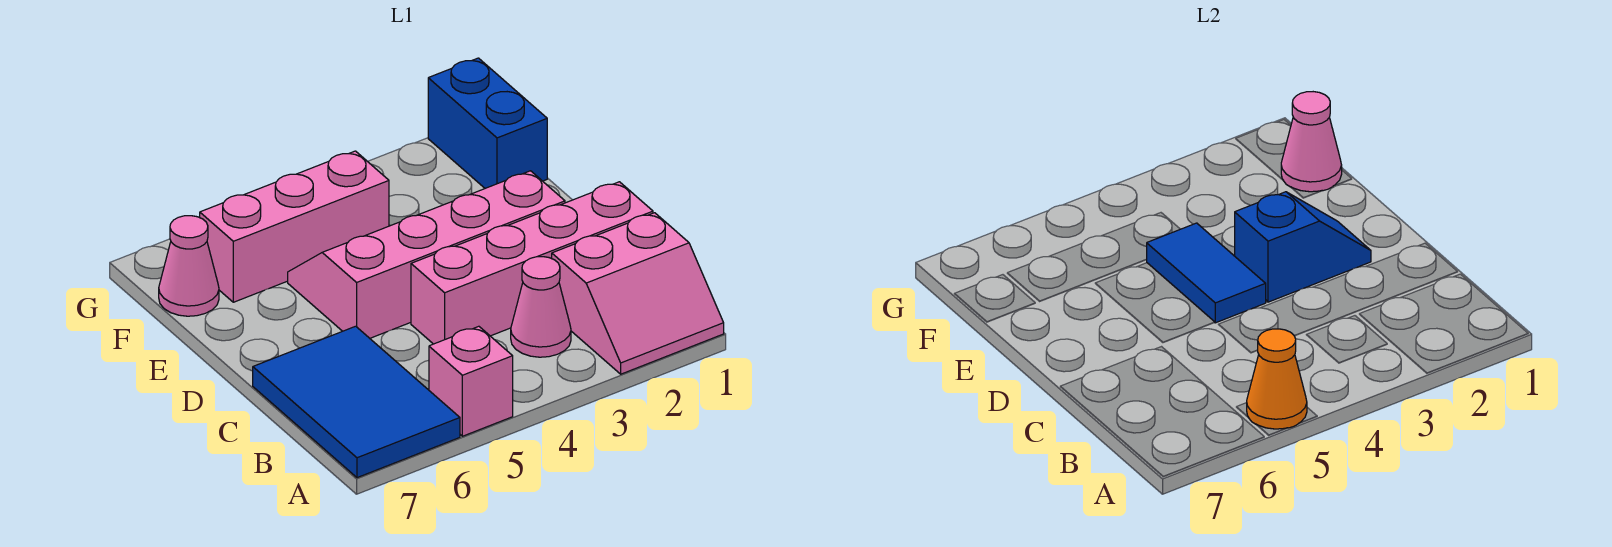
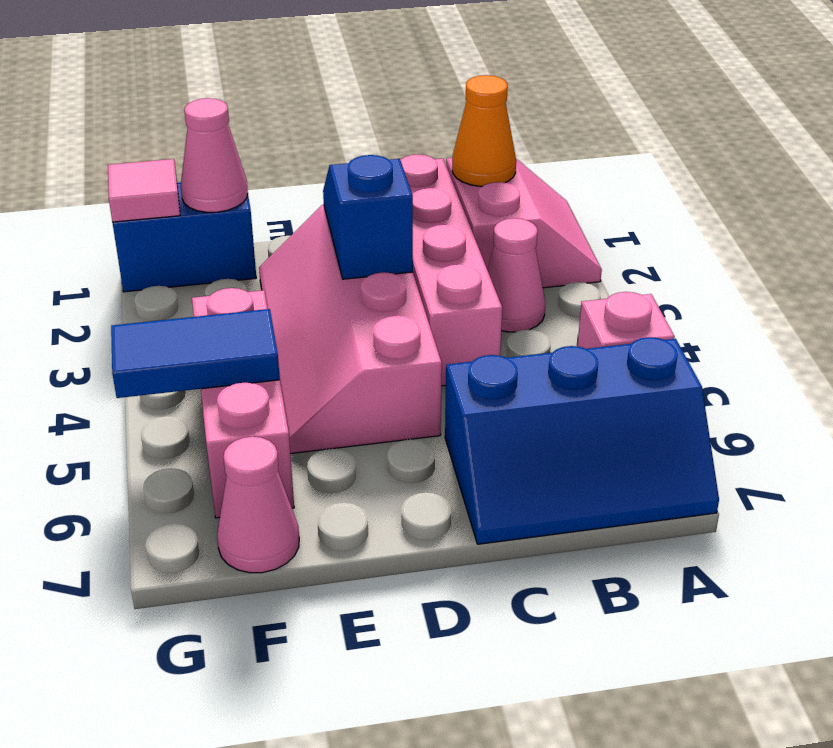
orange cone A5 level 2 -> orange cone B1 level 2
blue tile A6:C7 level 1 -> blue slope A6:C7 level 1 top 6
blue tile D4:E4 level 2 -> blue tile F5:G5 level 2
none -> pink tile G1 level 2

